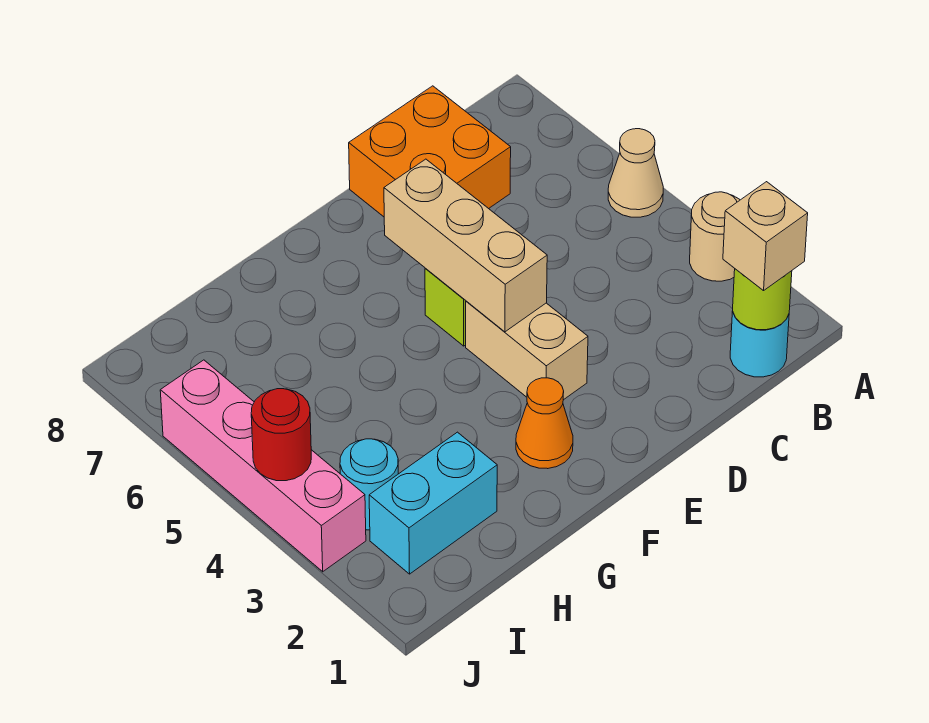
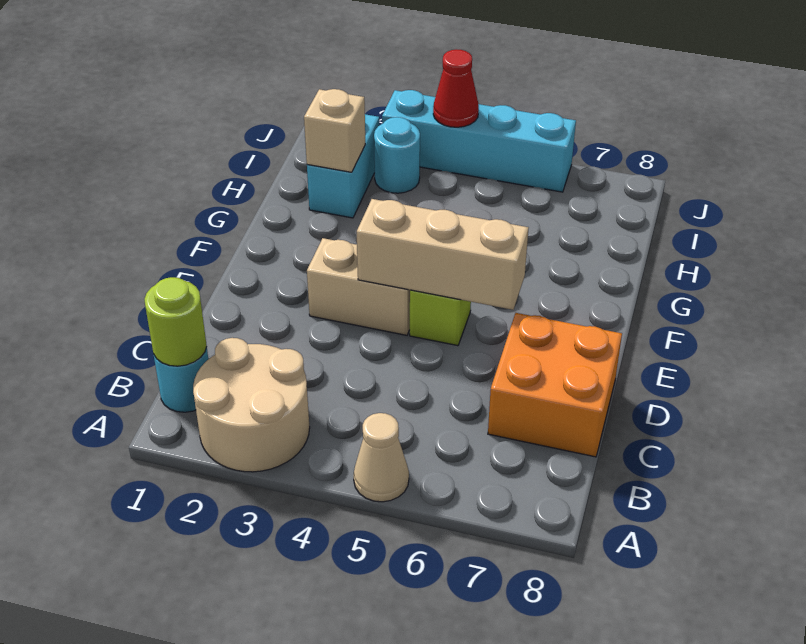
tan round brick A3 level 1 -> tan round brick A2:B3 level 1
tan brick B1 level 3 -> tan brick H2 level 2
orange cone F2 level 1 -> none
pink brick J3:J6 level 1 -> cyan brick J3:J6 level 1
red round brick J4 level 2 -> red cone J4 level 2

